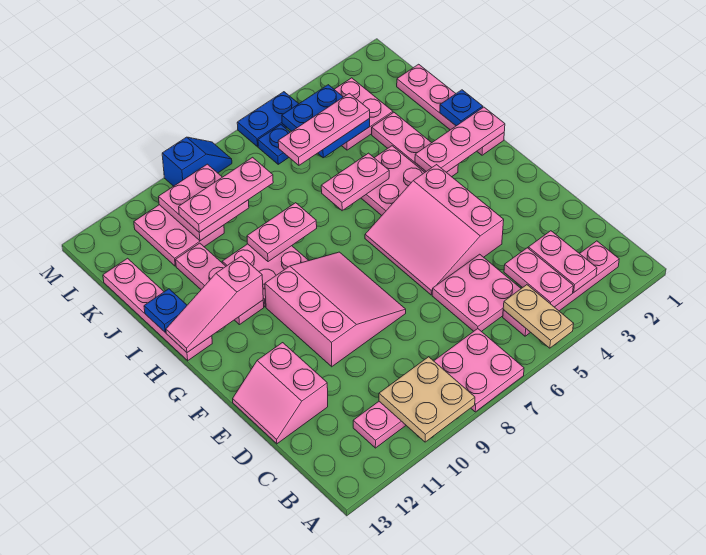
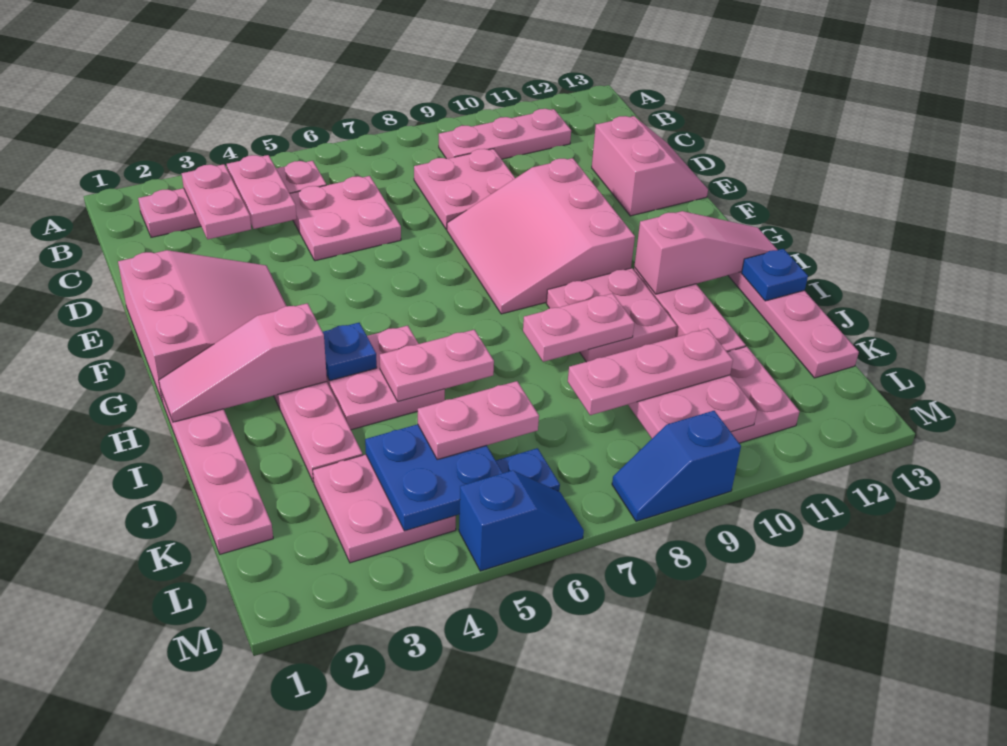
tan plate A5:B5 level 2 -> none
pink plate A7:B8 level 1 -> pink plate C8:D9 level 1
tan plate A9:B10 level 2 -> none
pink slope E4:G6 level 1 top 4 -> pink slope E1:G3 level 1 top 1
pink plate H1:H3 level 2 -> pink slope H1:H3 level 2 top 3
blue plate I1 level 2 -> blue plate H4 level 2
pink plate K4:K6 level 3 -> pink plate K5:K6 level 3
blue plate M5:M6 level 1 -> blue slope M5:M6 level 1 top 5

